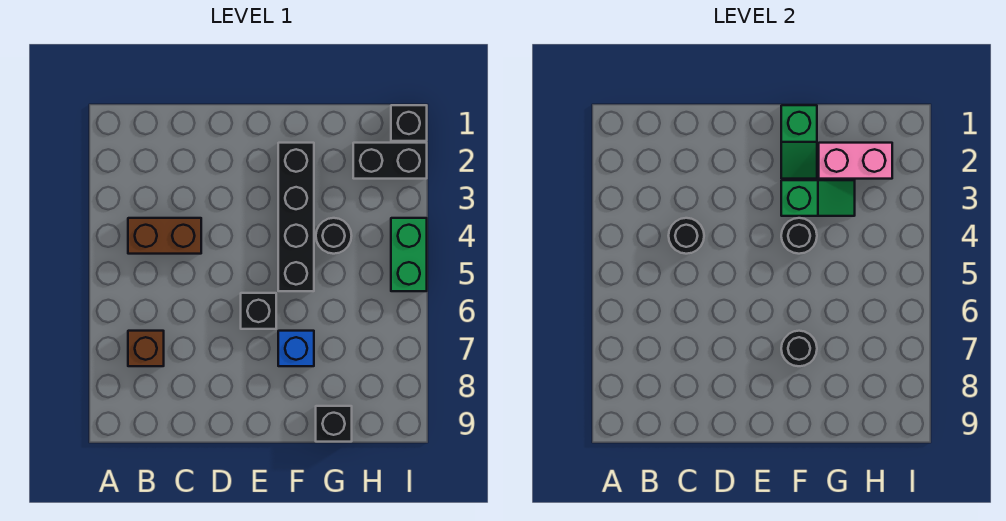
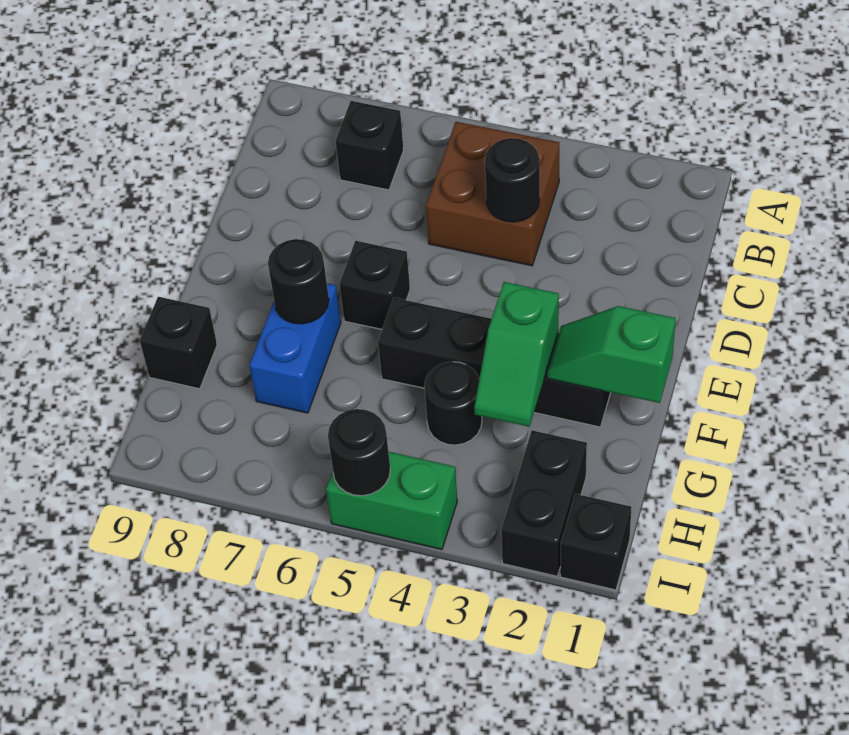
brown brick B4:C4 level 1 -> brown brick B4:C5 level 1
brown brick B7 level 1 -> black brick B7 level 1
black round brick F4 level 2 -> black round brick I5 level 2
blue brick F7 level 1 -> blue brick F7:G7 level 1
pink brick G2:H2 level 2 -> none

